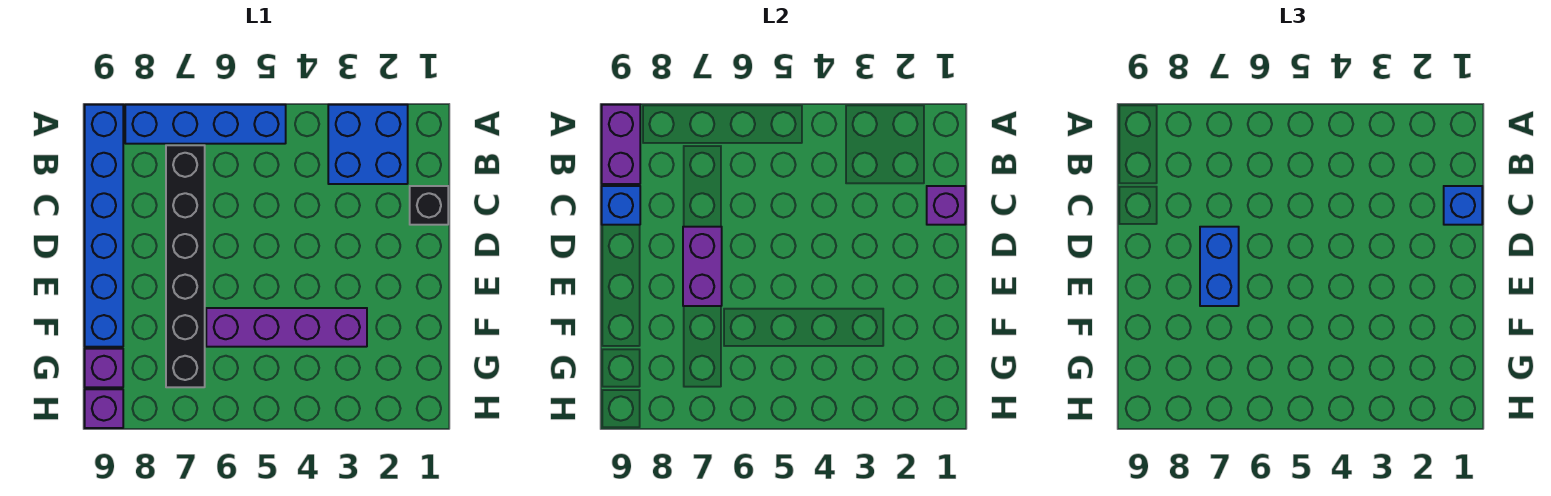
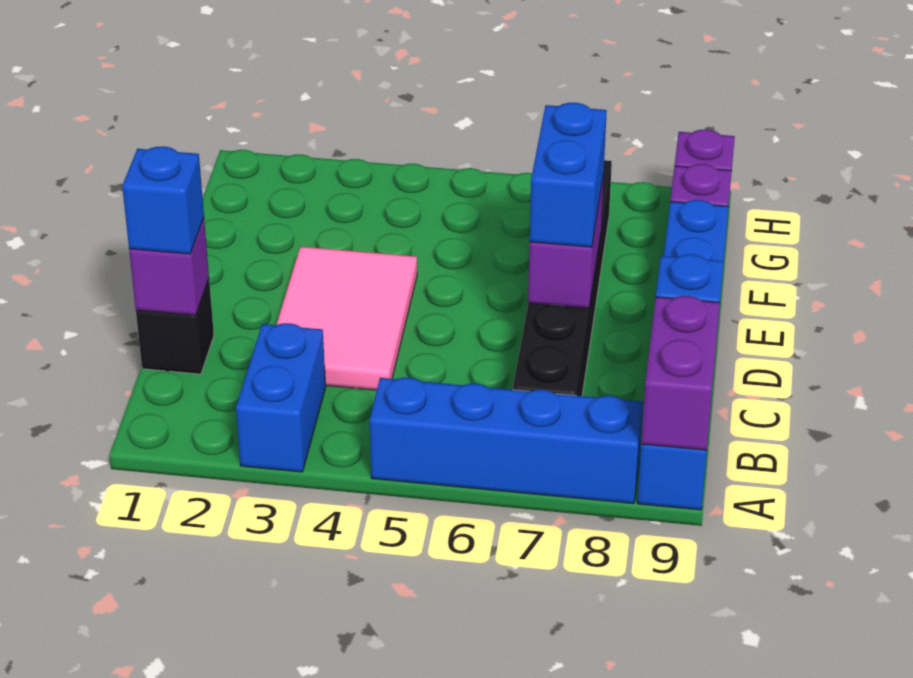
blue brick A2:B3 level 1 -> blue brick A3:B3 level 1
none -> pink tile C3:E4 level 1
purple brick F3:F6 level 1 -> none

